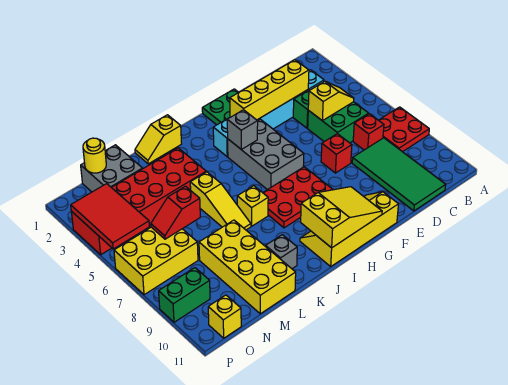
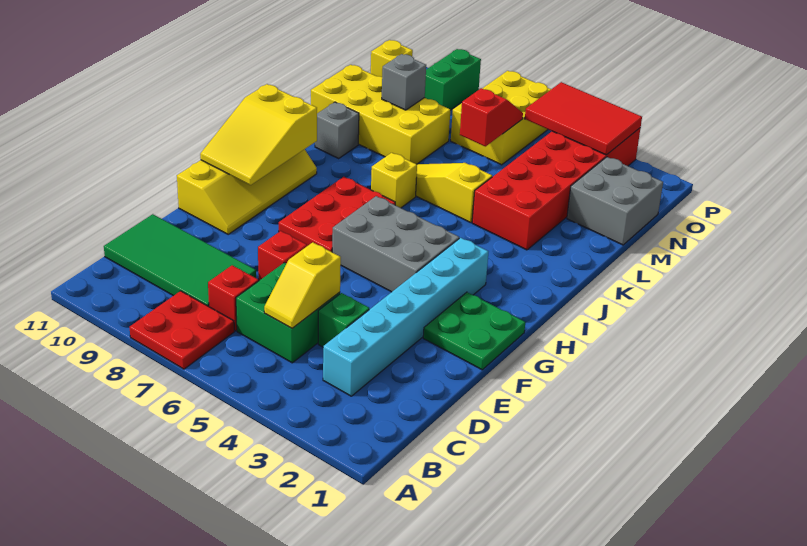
yellow brick D3:G3 level 2 -> none
grey brick H4 level 2 -> grey brick M9 level 2
yellow slope J1:K1 level 1 top J -> none
yellow round brick N1 level 2 -> none

